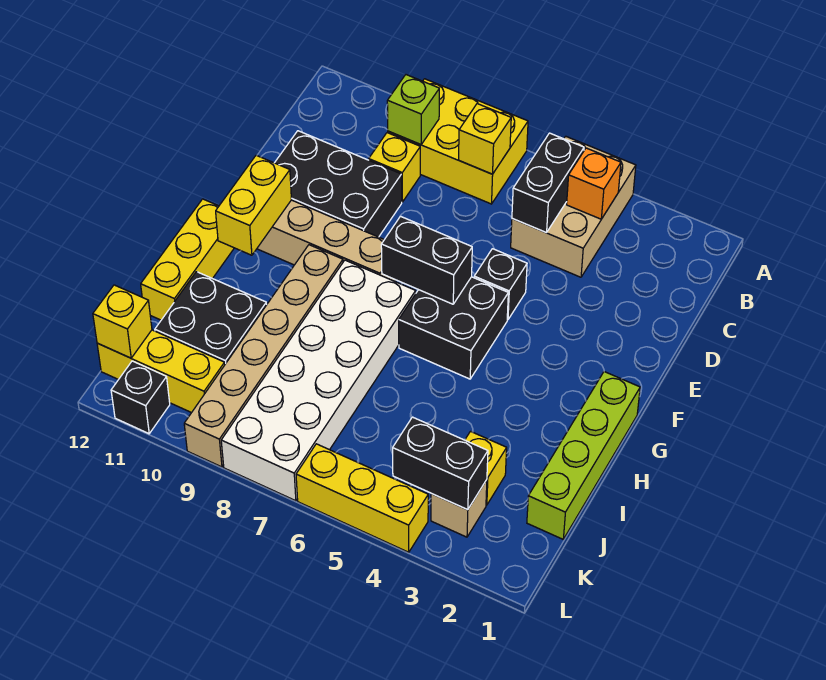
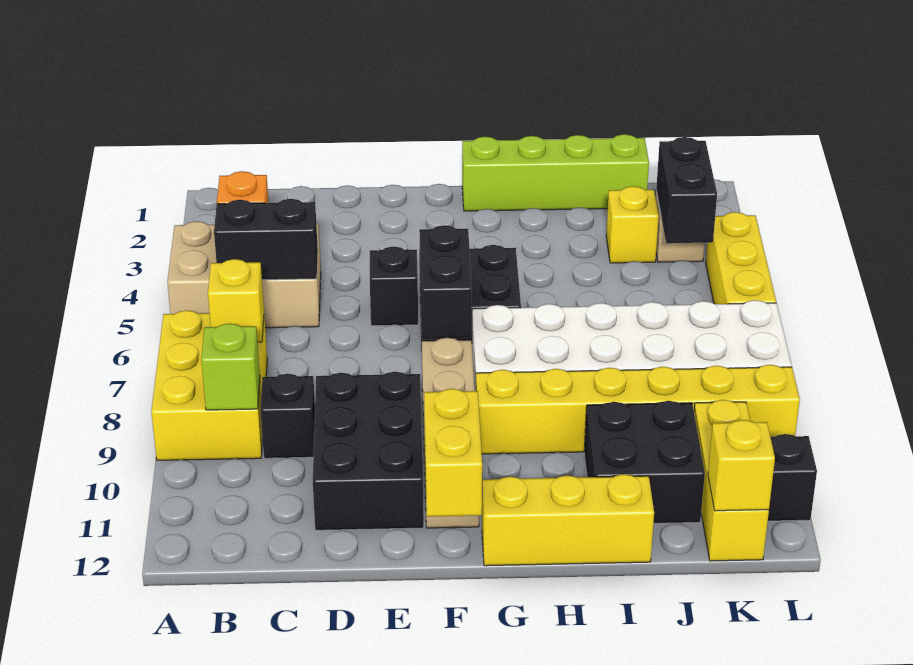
yellow brick C9 level 1 -> black brick C9 level 1
yellow brick F11:G11 level 2 -> yellow brick F11:F12 level 2
tan brick G9:L9 level 1 -> yellow brick G9:L9 level 1

